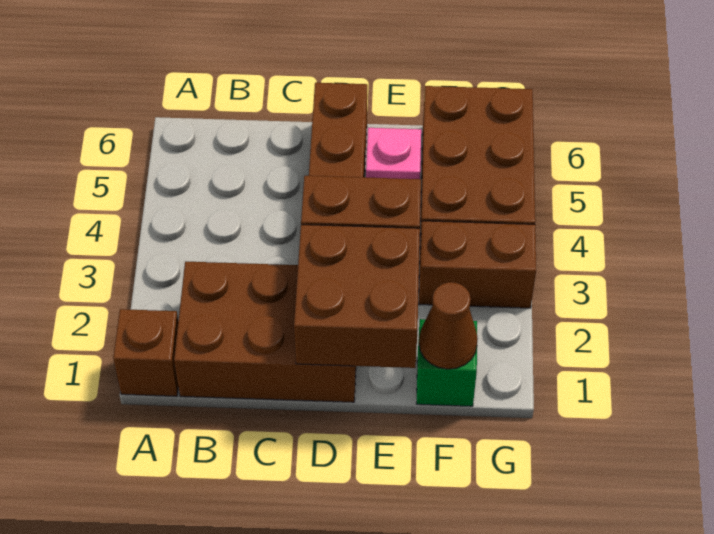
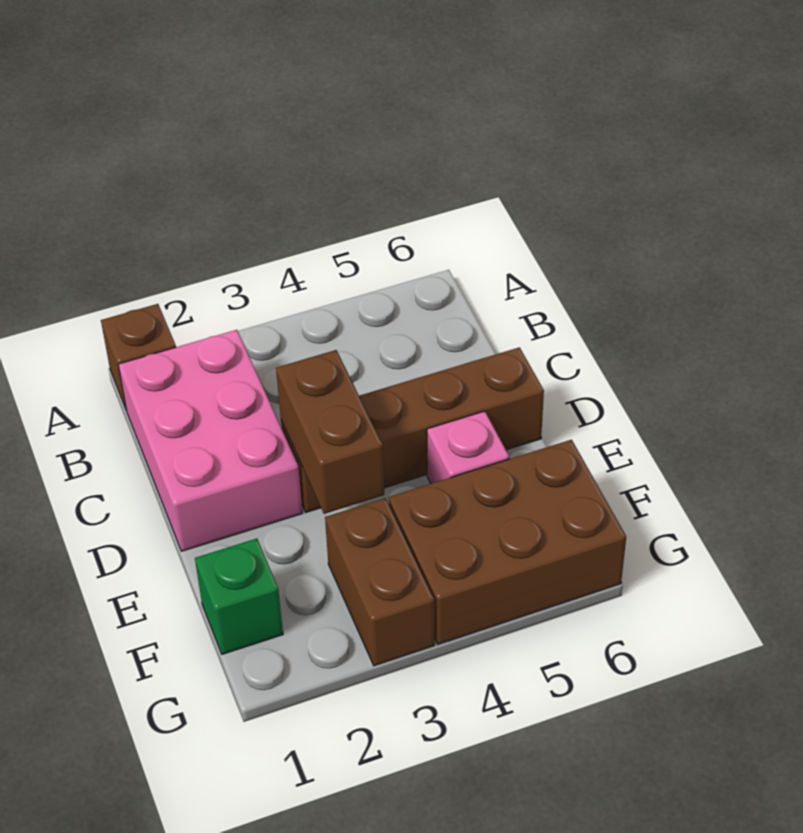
brown brick B1:D2 level 1 -> pink brick B1:D2 level 1
brown brick D1:E2 level 2 -> none
brown cone F1 level 2 -> none

